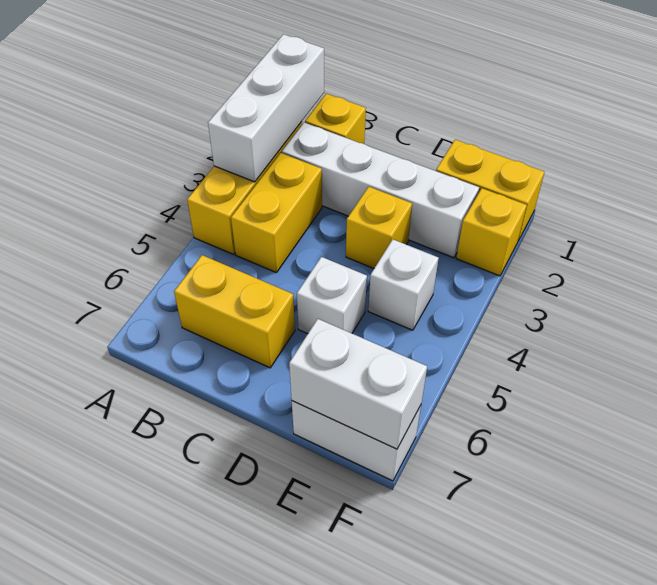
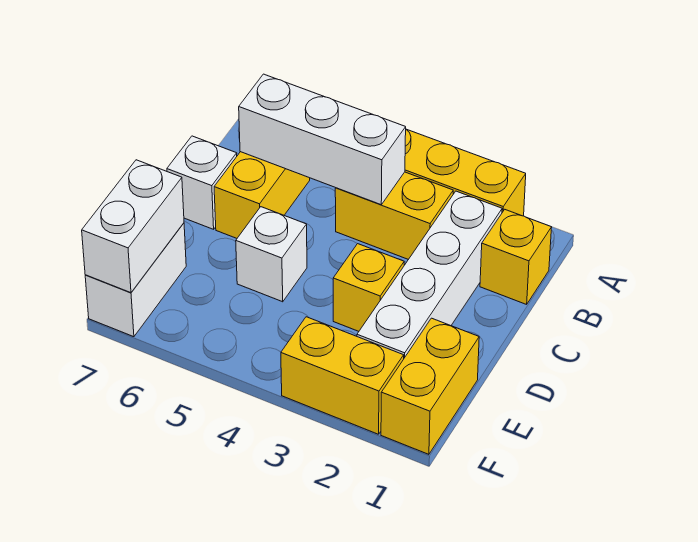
white brick A1:A3 level 2 -> white brick B4:B6 level 2
white brick E4 level 1 -> white brick C7 level 1
yellow brick F2 level 1 -> yellow brick F2:F3 level 1

